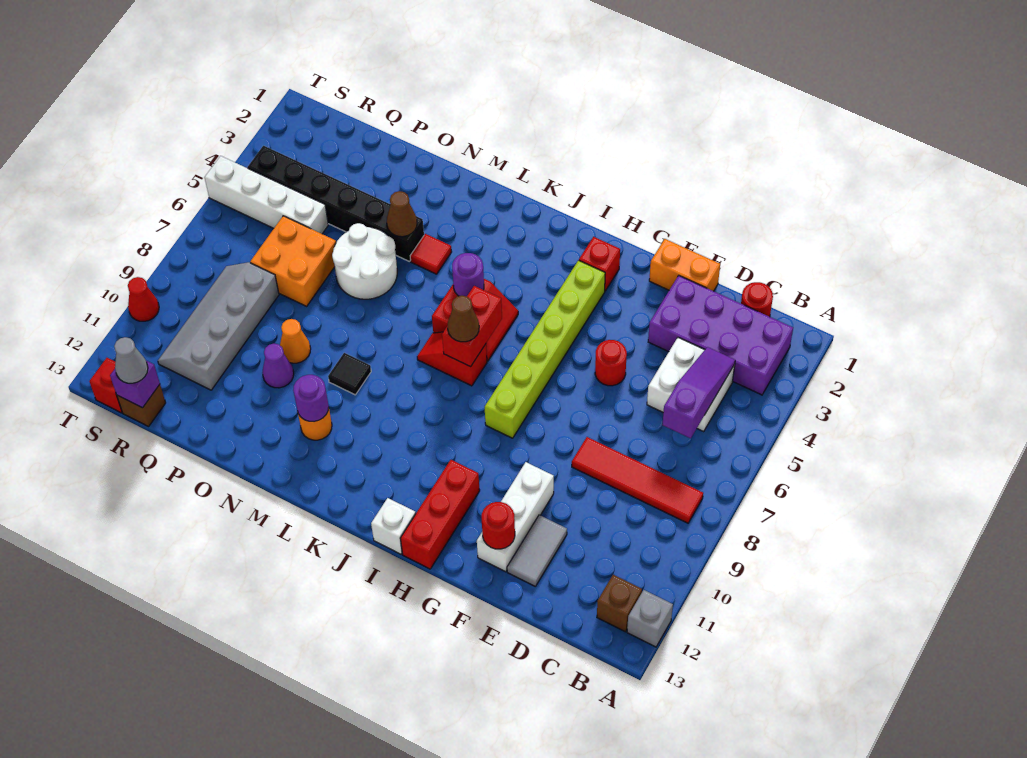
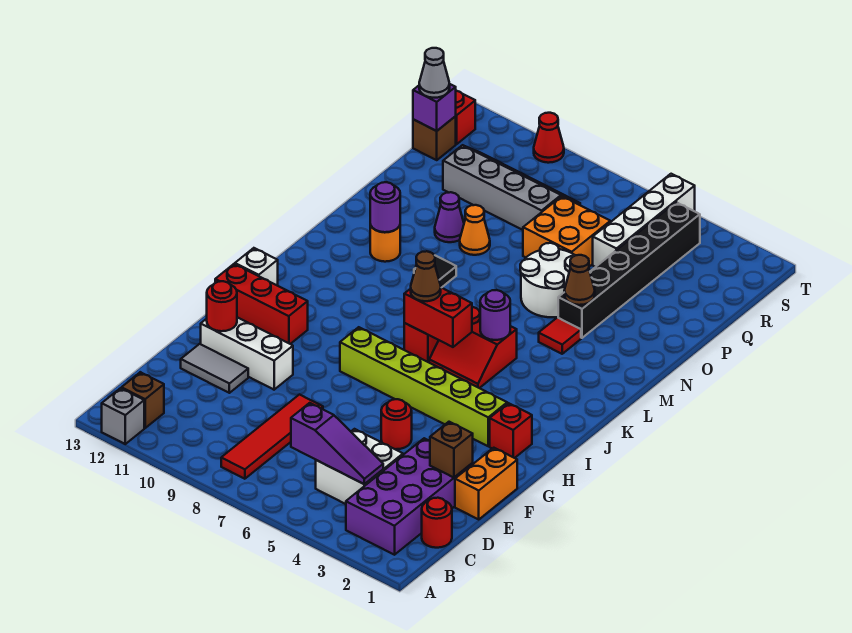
none -> brown brick E2 level 2

